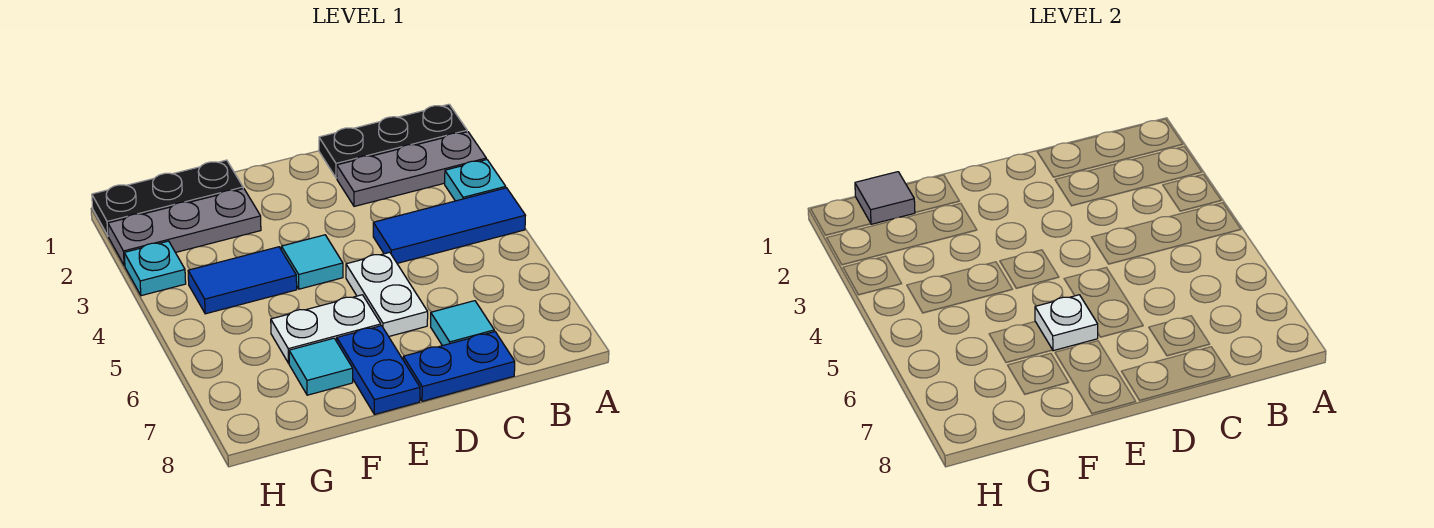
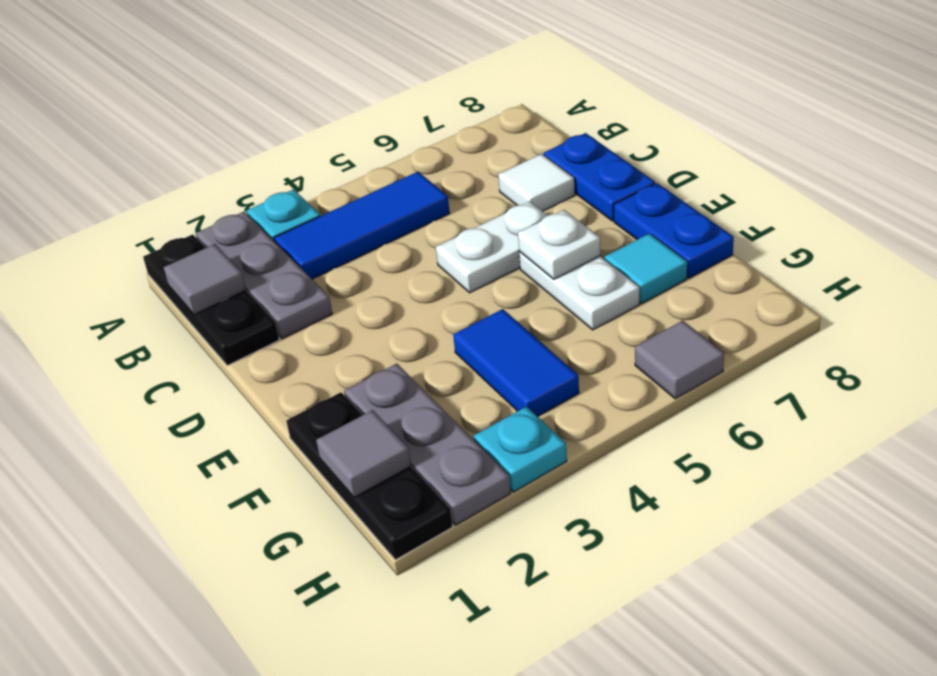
blue tile A4:C4 level 1 -> blue tile B3:B5 level 1
none -> grey tile B1 level 2
cyan tile C7 level 1 -> white tile C7 level 1
cyan tile E4 level 1 -> none
blue plate E7:E8 level 1 -> blue plate E8:F8 level 1
none -> grey tile H6 level 1

